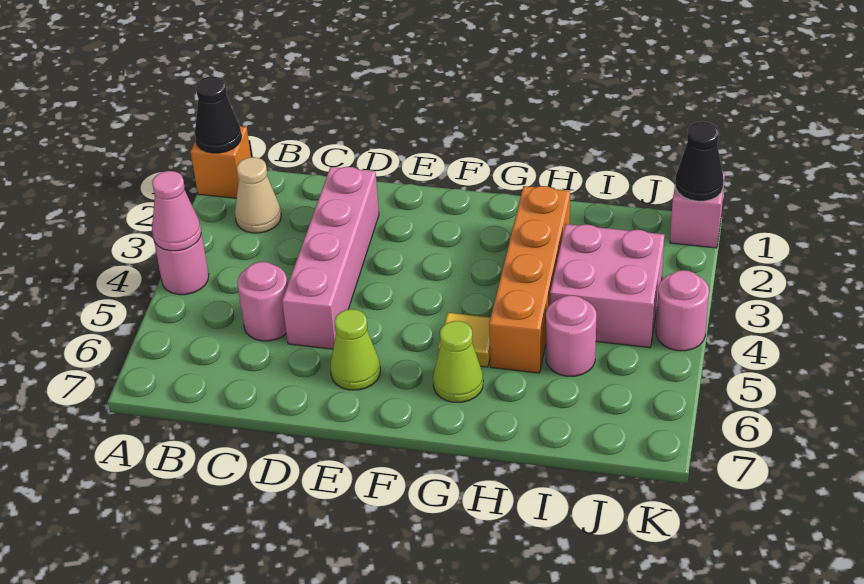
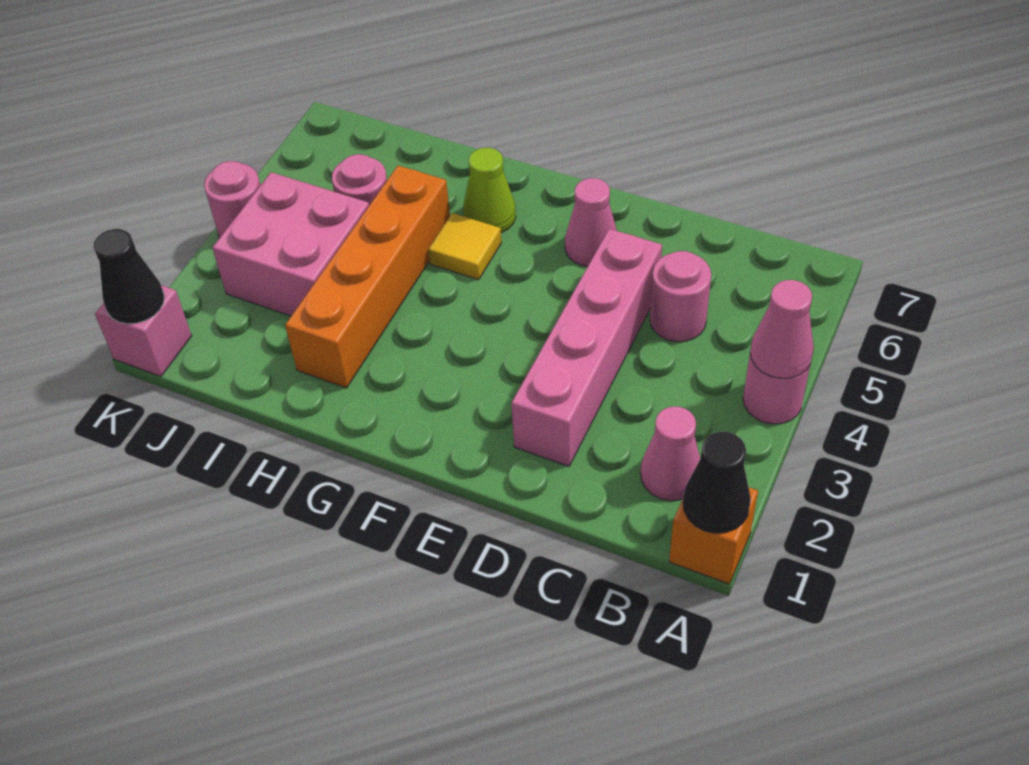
tan cone B2 level 1 -> pink cone B2 level 1
lime cone E6 level 1 -> pink cone E6 level 1

